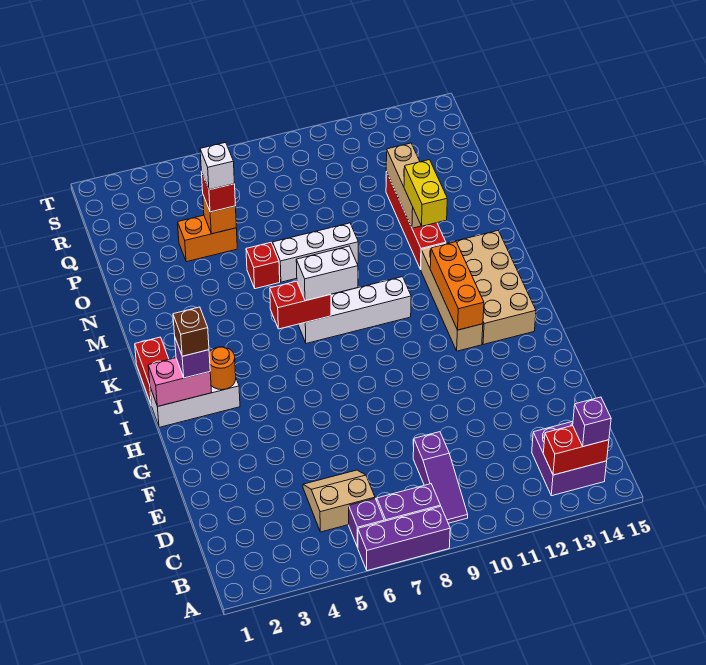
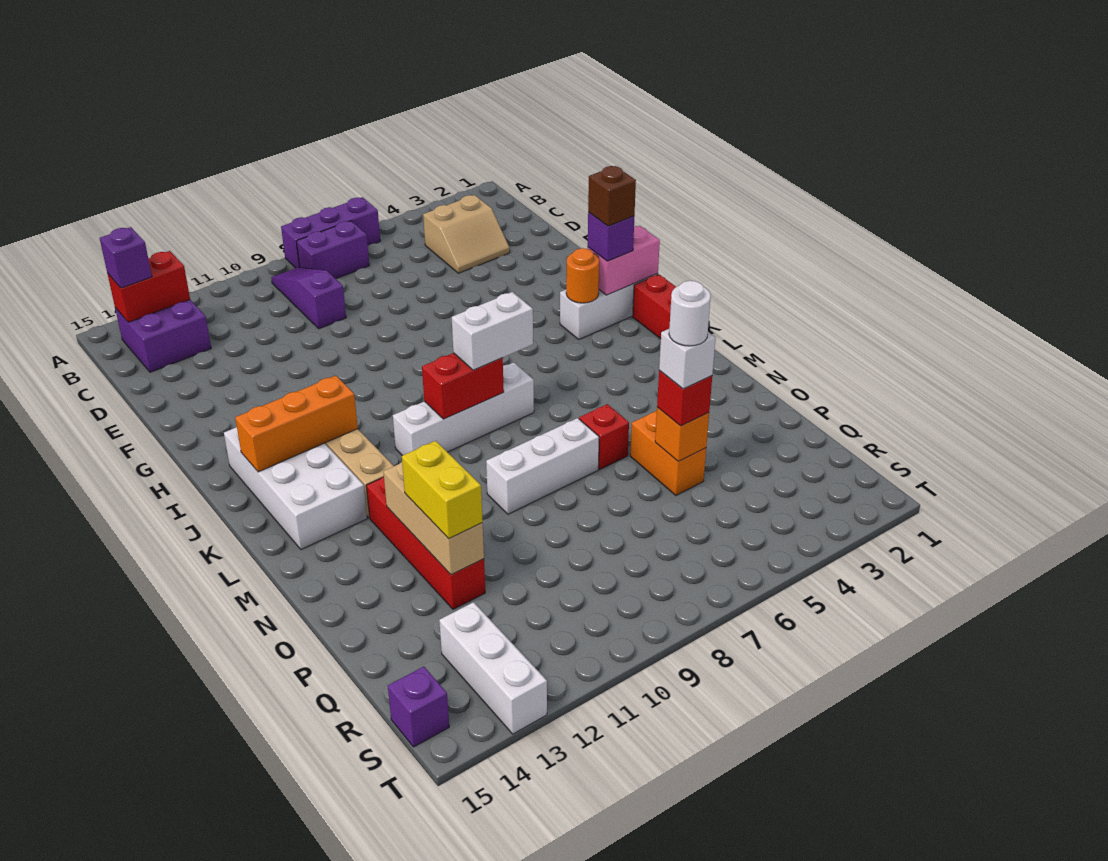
purple brick B6 level 1 -> purple brick S15 level 1
tan slope C5:D6 level 1 top C -> tan slope C3:D4 level 1 top C
orange brick I12:K12 level 2 -> orange brick J12:J14 level 2
tan brick I13:L14 level 1 -> white brick I13:L14 level 1
red brick K6:K7 level 2 -> red brick K8:K9 level 2
yellow brick M12:N12 level 3 -> yellow brick O12:P12 level 3
orange brick P4:P5 level 1 -> orange brick O5:P5 level 1
none -> white round brick P5 level 5
none -> white brick R13:T13 level 1

